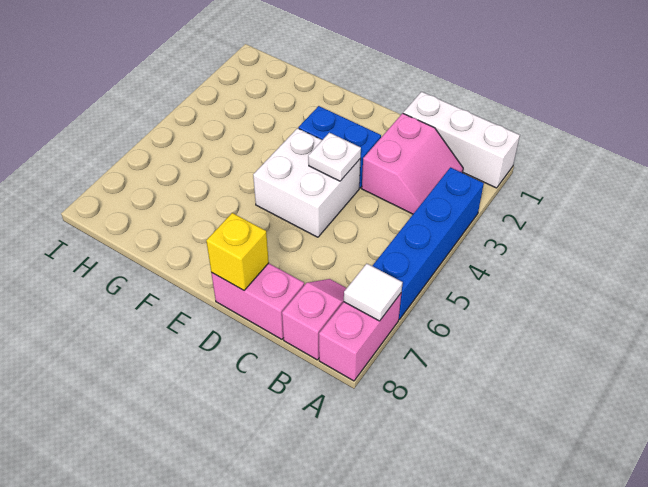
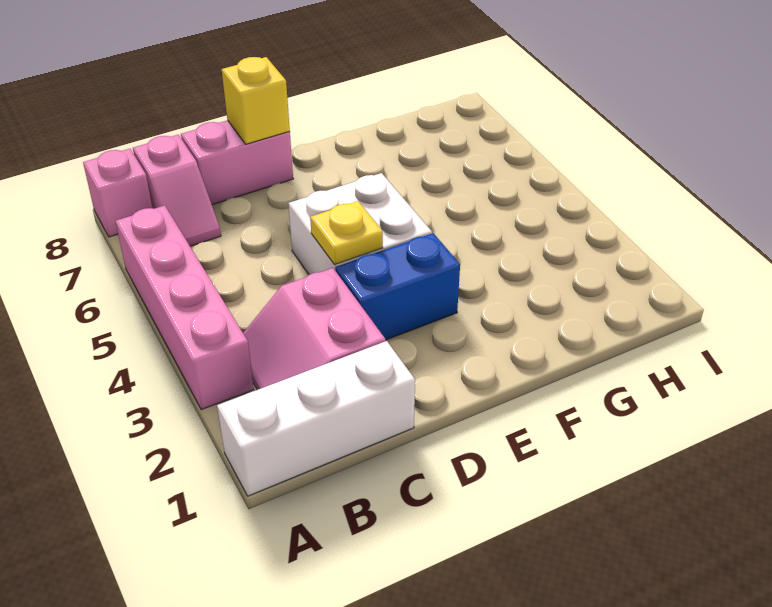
blue brick A3:A6 level 1 -> pink brick A3:A6 level 1
pink brick A7:A8 level 1 -> pink brick A8 level 1
white tile A7 level 2 -> none
white plate D4 level 2 -> yellow plate D4 level 2

